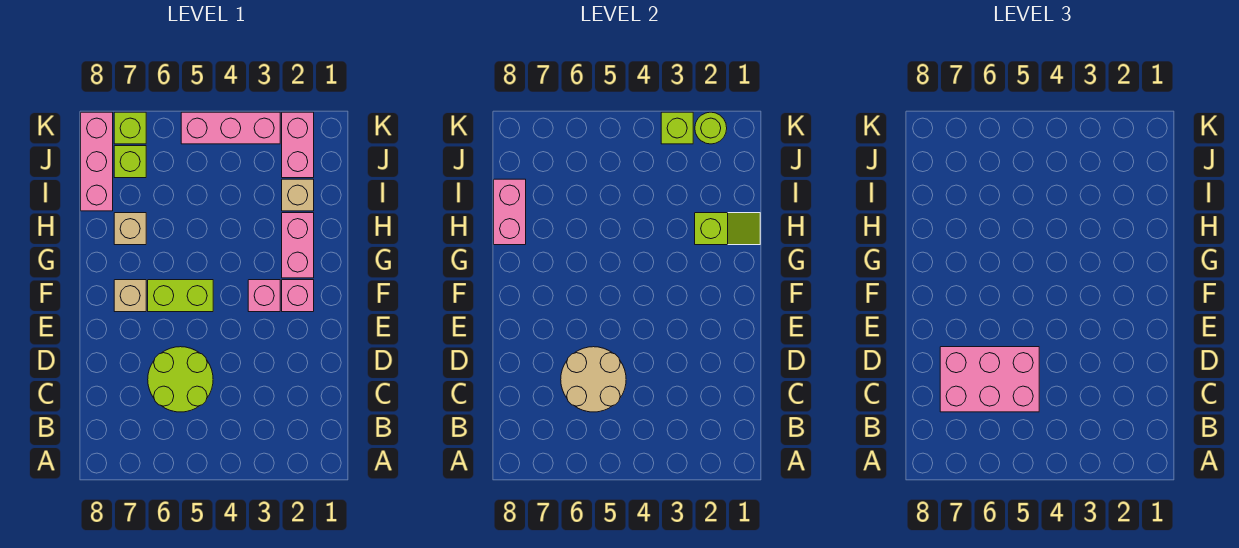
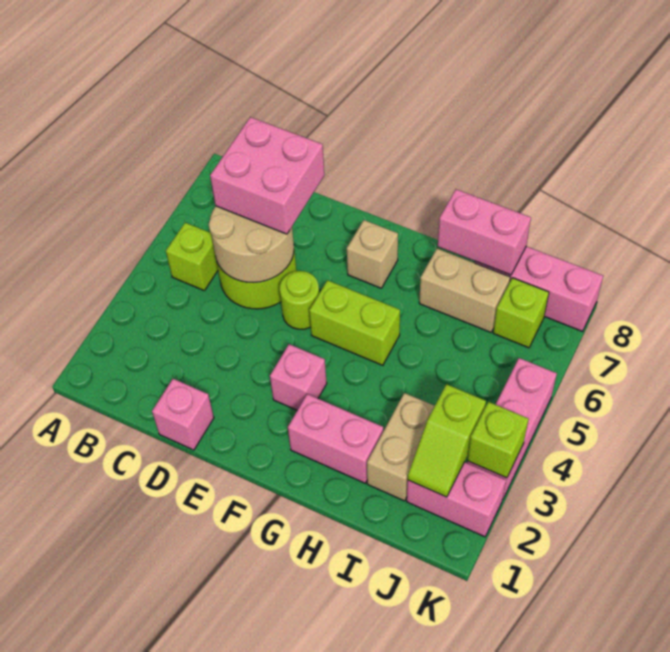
pink brick C5:D7 level 3 -> pink brick C6:D7 level 3
pink brick F2 level 1 -> pink brick D1 level 1
lime brick F5:F6 level 1 -> lime brick F5:G5 level 1
lime slope H1:H2 level 2 top 2 -> lime slope J2:J3 level 2 top 3
tan brick H7 level 1 -> tan brick H7:I7 level 1
tan brick I2 level 1 -> tan brick I2:I3 level 1
lime round brick K2 level 2 -> lime round brick E5 level 1
lime brick K7 level 1 -> lime brick B5 level 1

